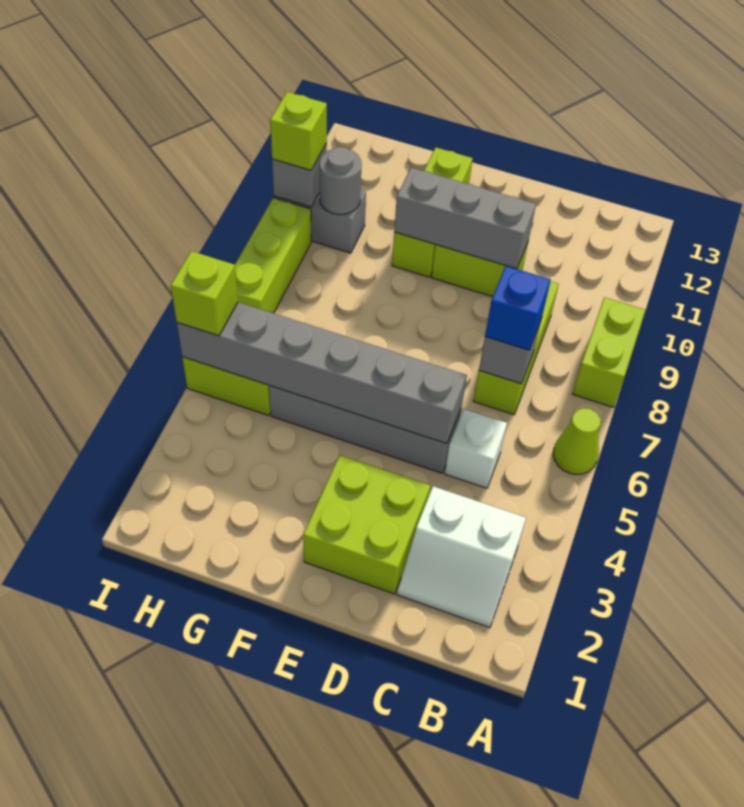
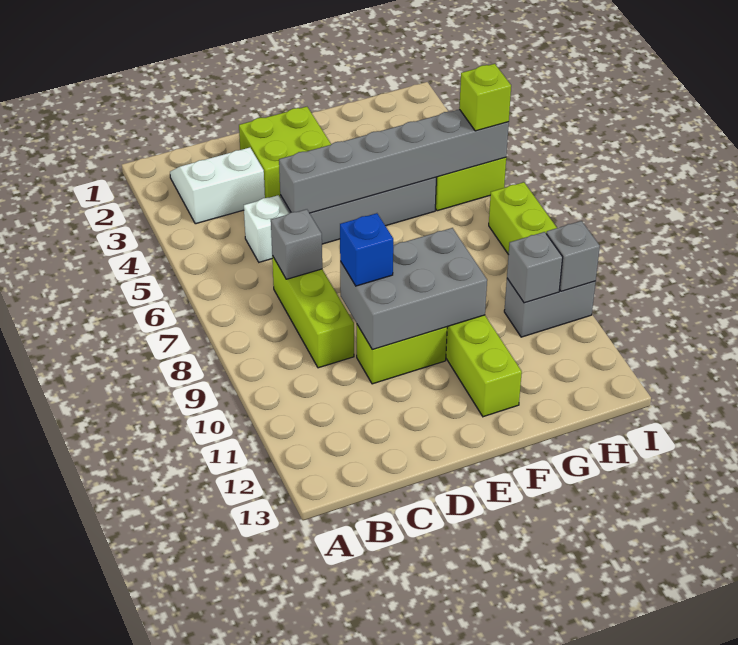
lime cone A6 level 1 -> none
lime brick A8:A9 level 1 -> none
blue brick C7 level 3 -> blue brick D9 level 3
grey brick D10:F10 level 2 -> grey brick D9:F10 level 2
grey round brick H10 level 2 -> grey brick H10 level 2
lime brick I10 level 3 -> none

